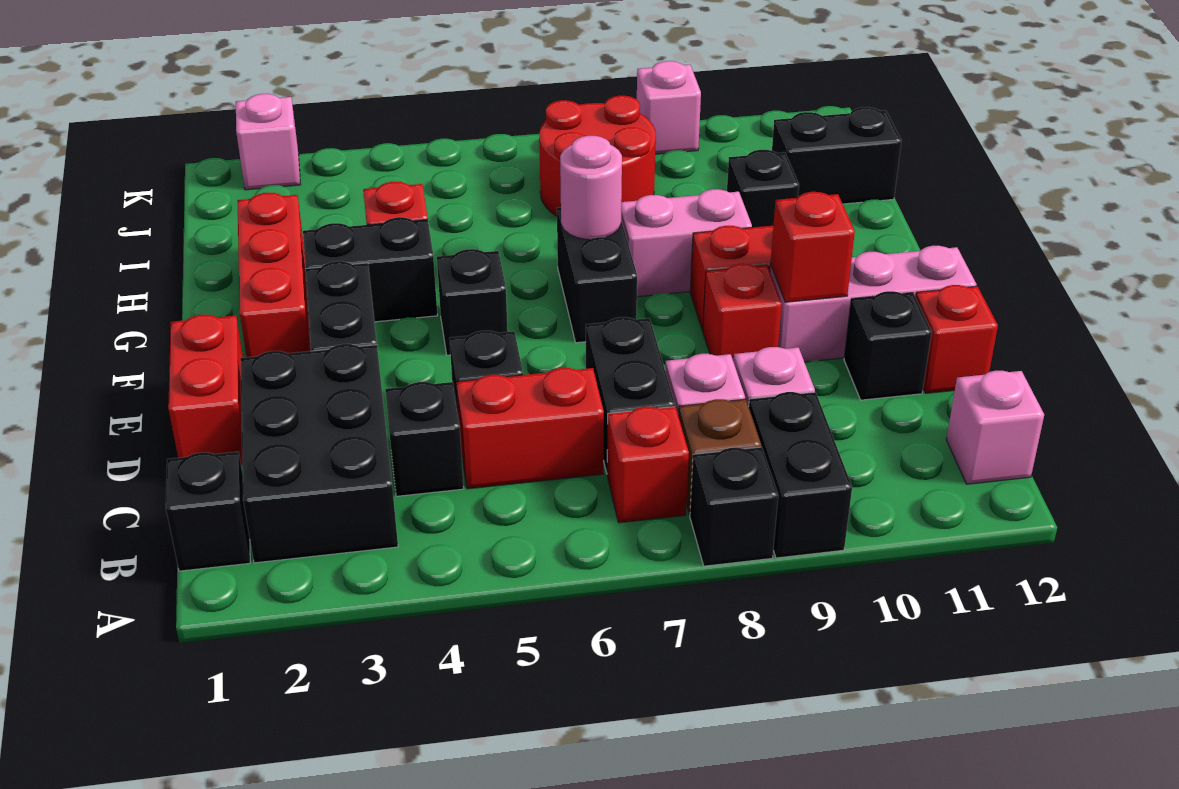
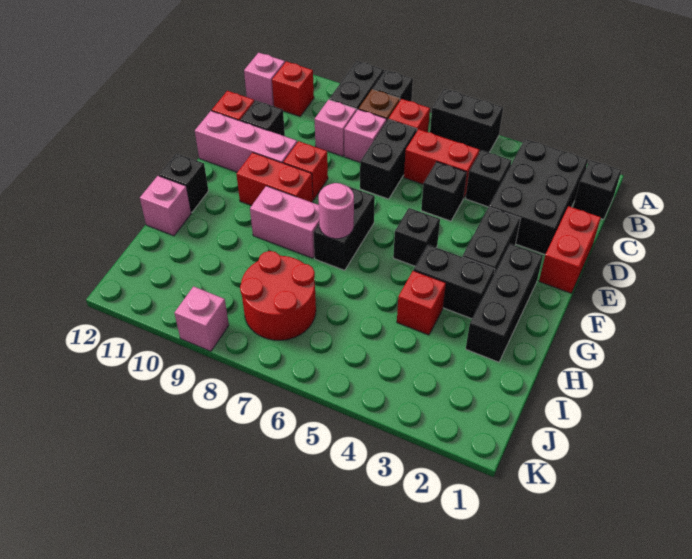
red brick E10 level 2 -> red brick B11 level 1
red brick F2:H2 level 1 -> black brick F2:H2 level 1
black brick H10 level 1 -> black brick G12 level 1
black brick I11:I12 level 1 -> black brick A5:A6 level 1
pink brick K2 level 1 -> pink brick H12 level 1

